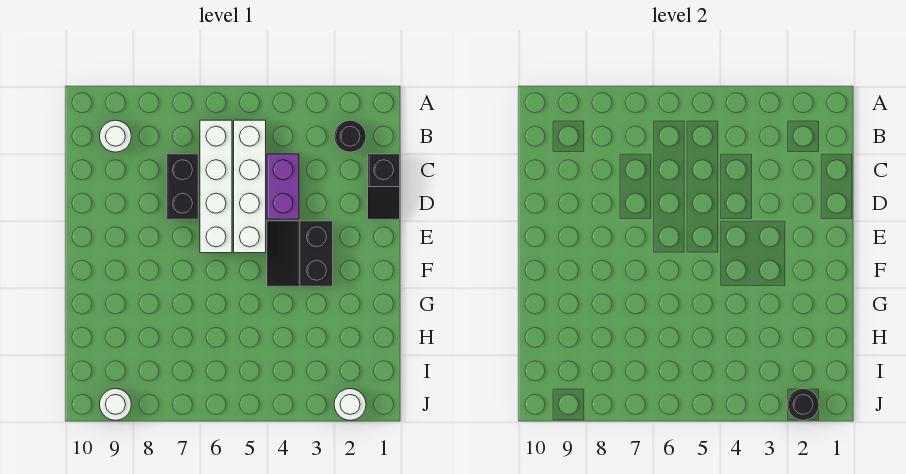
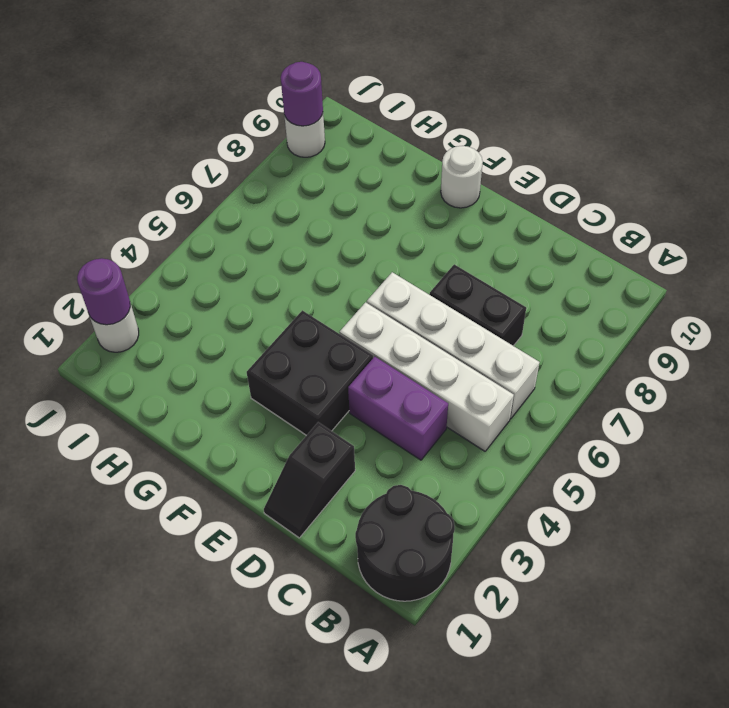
black round brick B2 level 1 -> black round brick A1:B2 level 1
white round brick B9 level 1 -> white round brick F10 level 1
black slope C1:D1 level 1 top C -> black slope D1:D2 level 1 top 2
black slope E3:F4 level 1 top 3 -> black brick E3:F4 level 1
black round brick J2 level 2 -> purple round brick J2 level 2
none -> purple round brick J9 level 2

